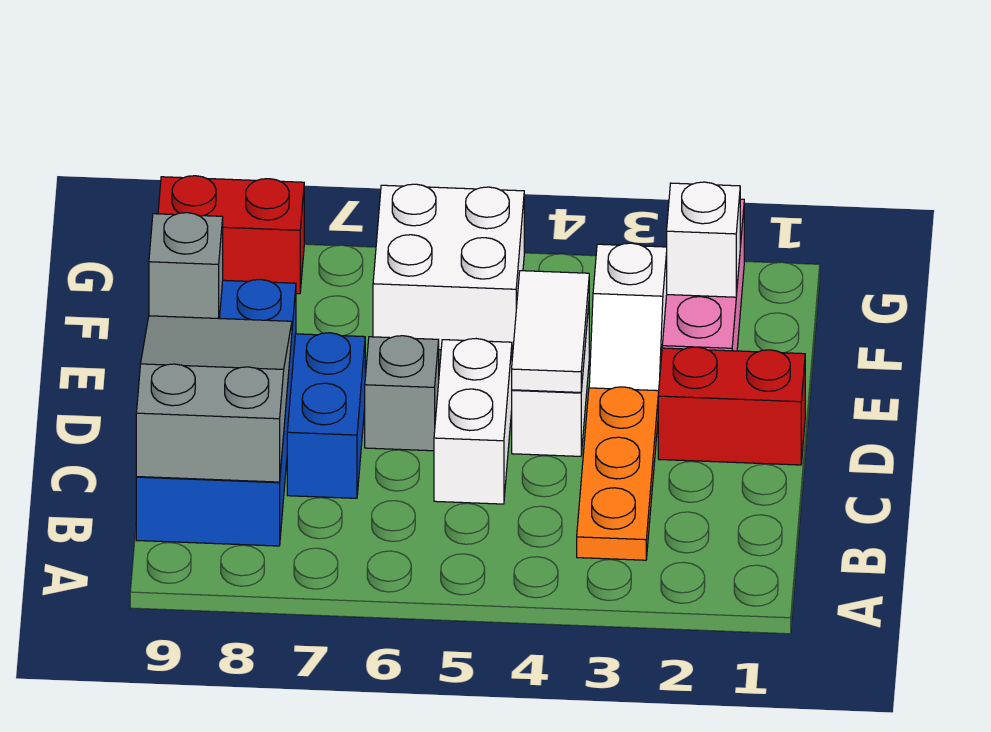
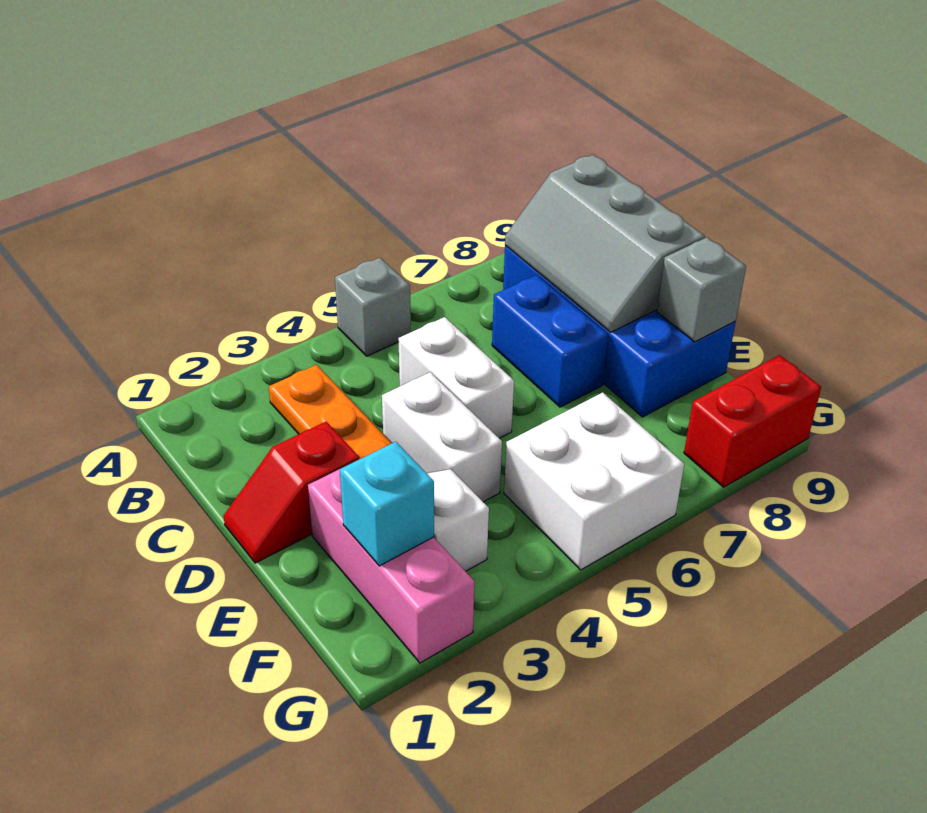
grey slope B8:D9 level 2 top B -> grey slope B8:D9 level 2 top 9
red brick D1:D2 level 1 -> red slope D1:D2 level 1 top 2
white tile D4:E4 level 2 -> none
grey brick D6 level 1 -> grey brick A5 level 1
white brick F2 level 2 -> cyan brick F2 level 2

